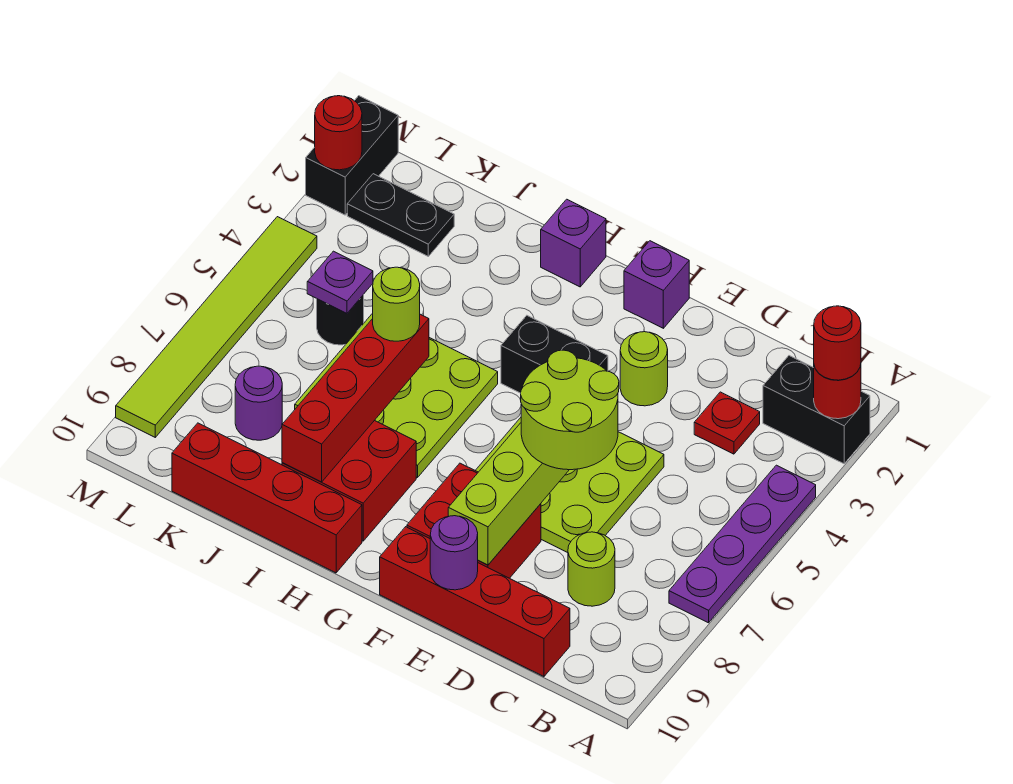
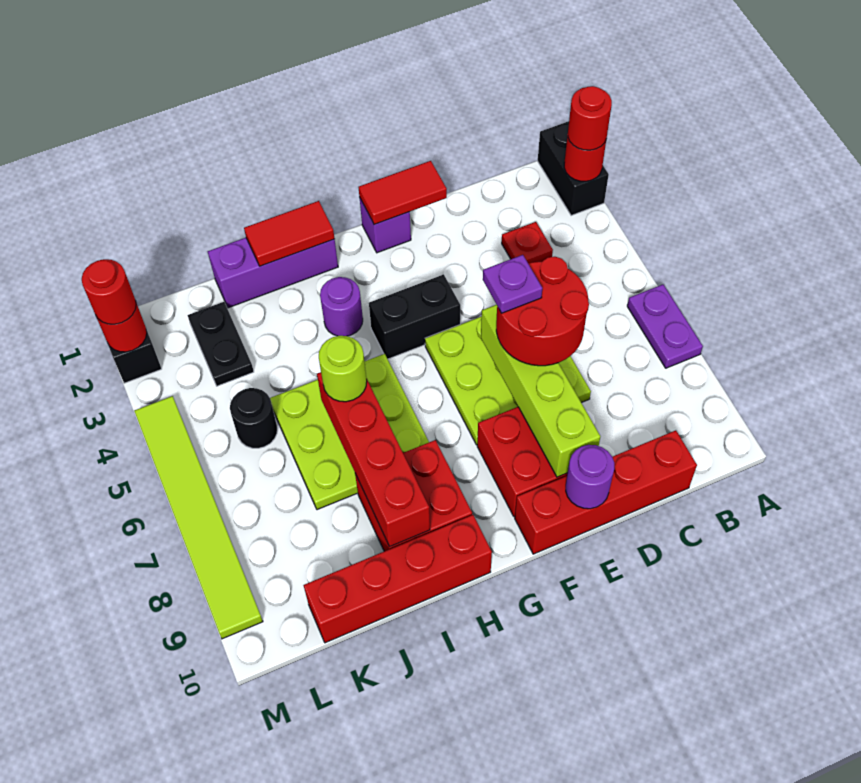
black brick A2:B2 level 1 -> black brick A1:A2 level 1
purple plate A4:A7 level 1 -> purple plate A6:A7 level 1
lime round brick C8 level 1 -> none
lime round brick D6:E7 level 3 -> red round brick D6:E7 level 3
none -> red tile E1:F1 level 2
lime round brick E3 level 1 -> none
purple brick H1 level 1 -> purple brick H1:J1 level 1
none -> red tile H1:I1 level 2
black plate K2:L2 level 1 -> black plate K2:K3 level 1
purple plate K5 level 2 -> purple plate E6 level 4
purple round brick K8 level 1 -> purple round brick H3 level 1
none -> red round brick M2 level 3

